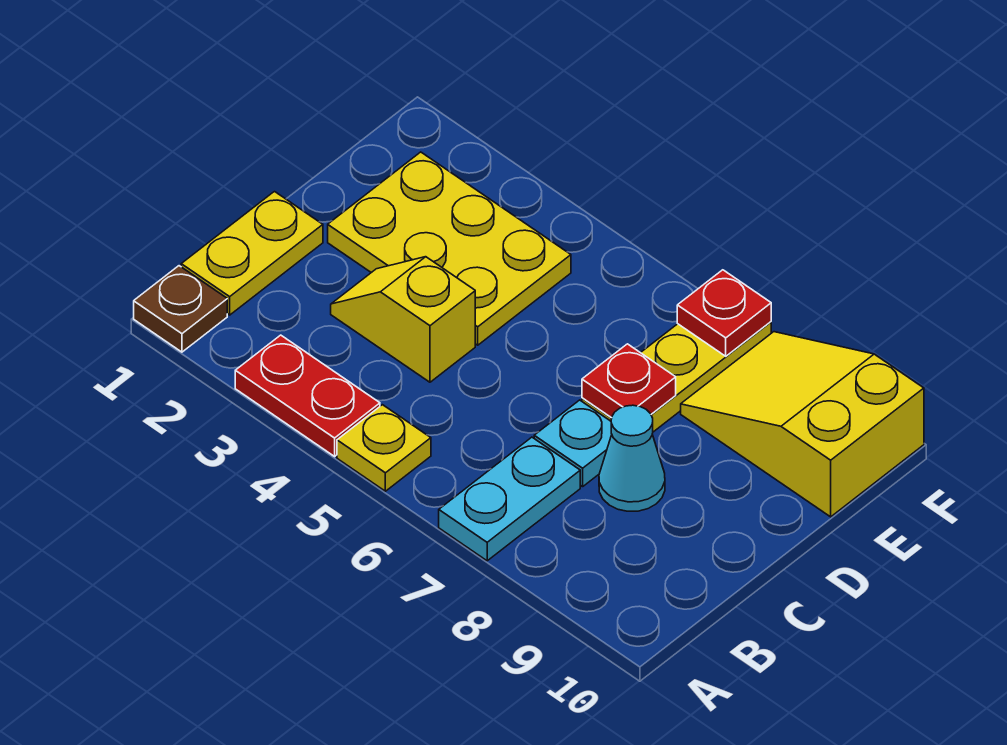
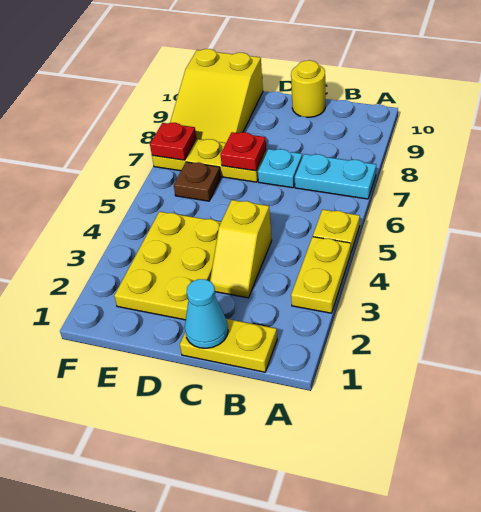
brown plate A1 level 1 -> brown plate E6 level 1
red plate A3:A4 level 1 -> yellow plate A3:A4 level 1
cyan cone C8 level 1 -> cyan cone C1 level 2
none -> yellow round brick C10 level 1

